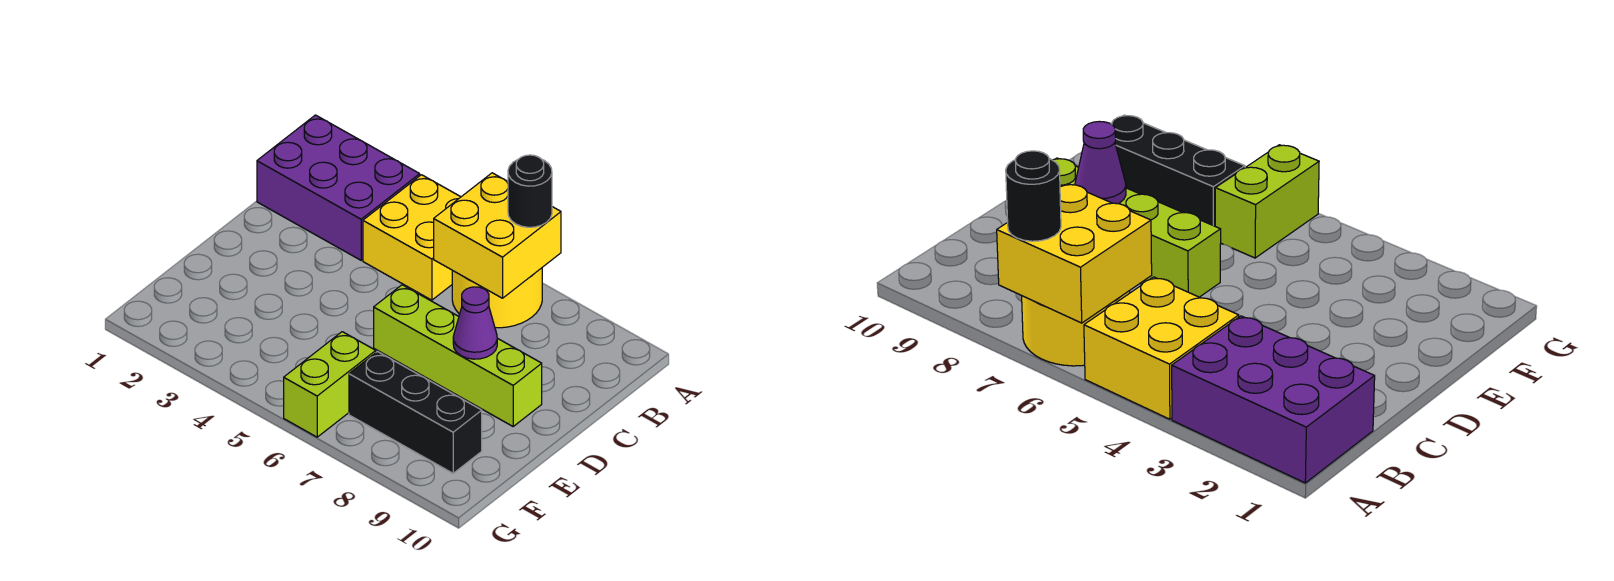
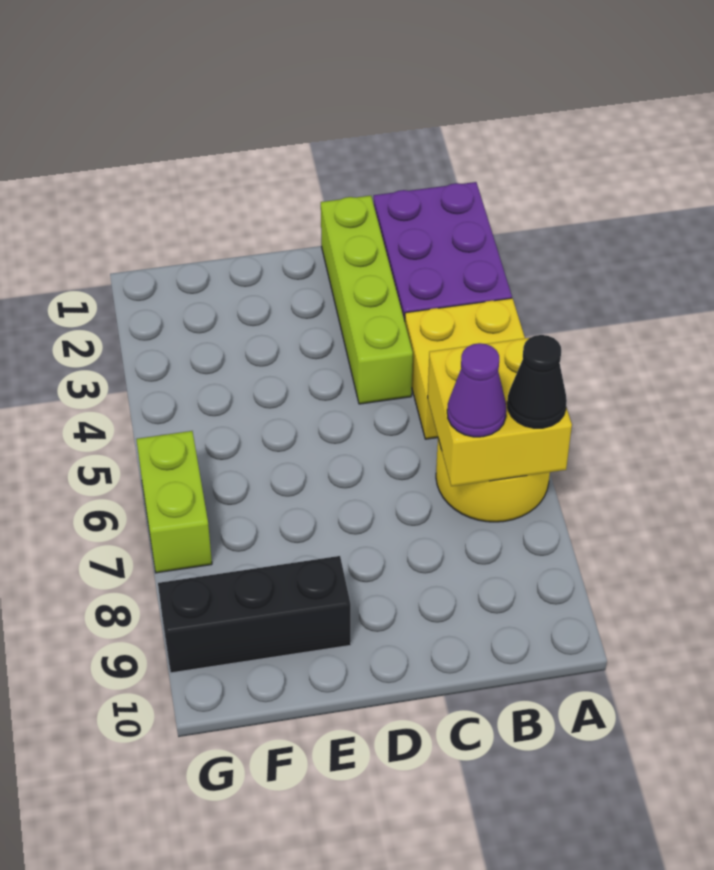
black round brick A7 level 3 -> black cone A7 level 3
lime brick D6:D9 level 1 -> lime brick C1:C4 level 1
purple cone D8 level 2 -> purple cone B7 level 3
lime brick F6:G6 level 1 -> lime brick G6:G7 level 1
black brick F7:F9 level 1 -> black brick E9:G9 level 1

